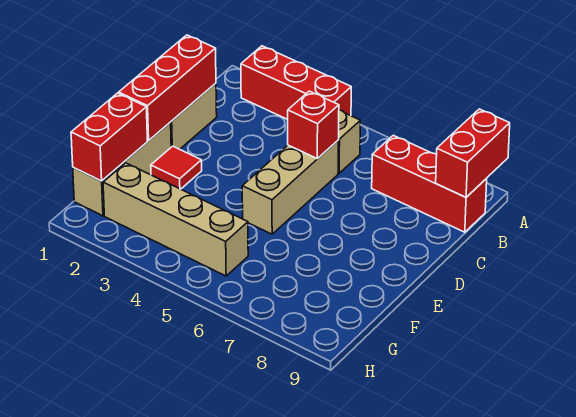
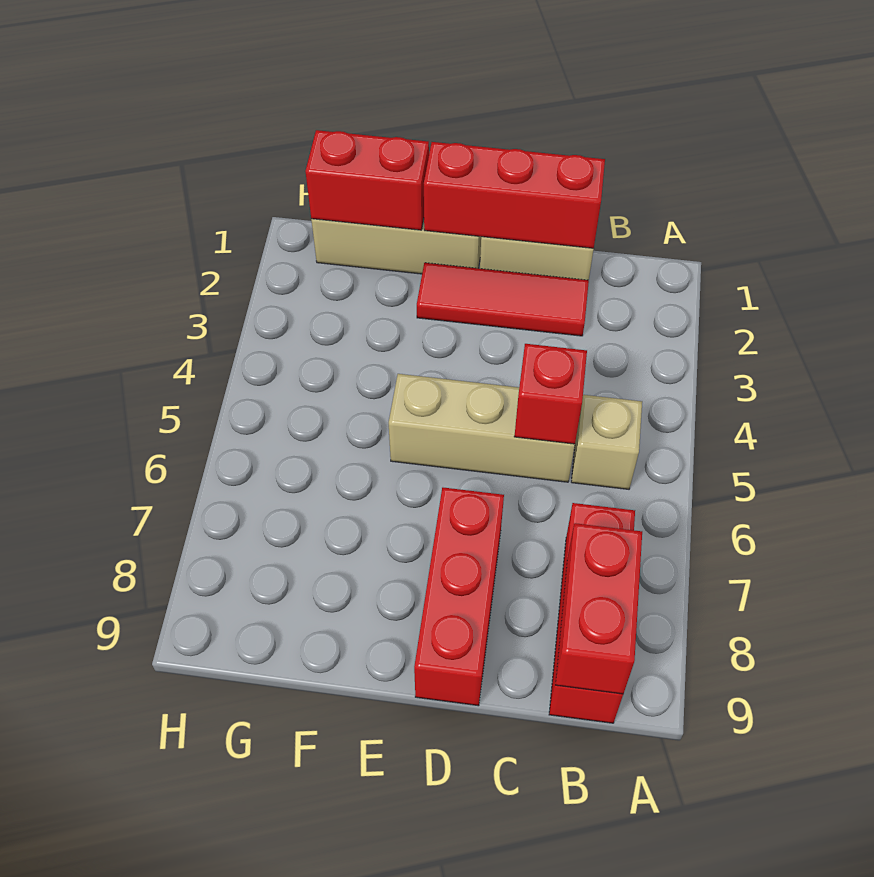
red brick A2:A4 level 1 -> red brick D7:D9 level 1
red brick A9:B9 level 2 -> red brick B8:B9 level 2
red tile E2 level 1 -> red tile C2:E2 level 1
tan brick G2:G5 level 1 -> none

